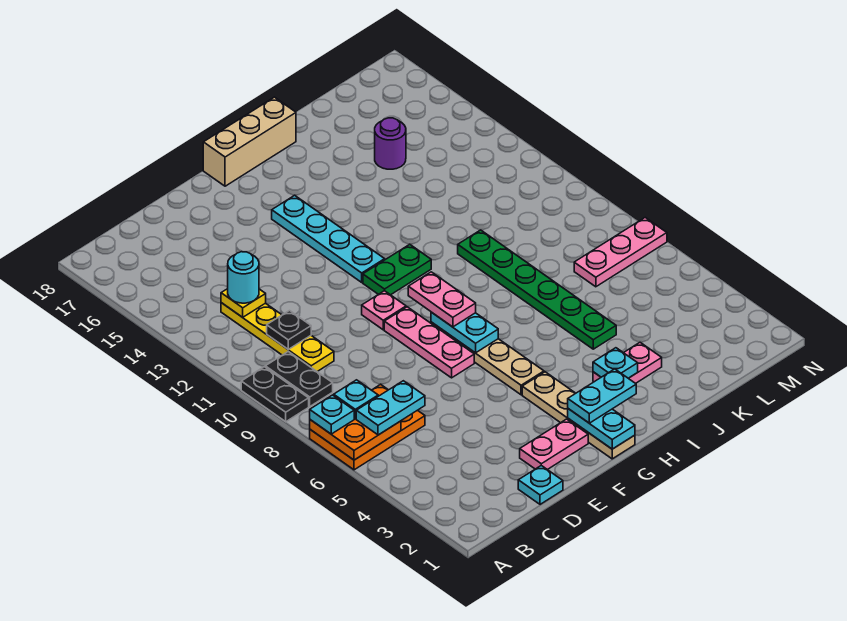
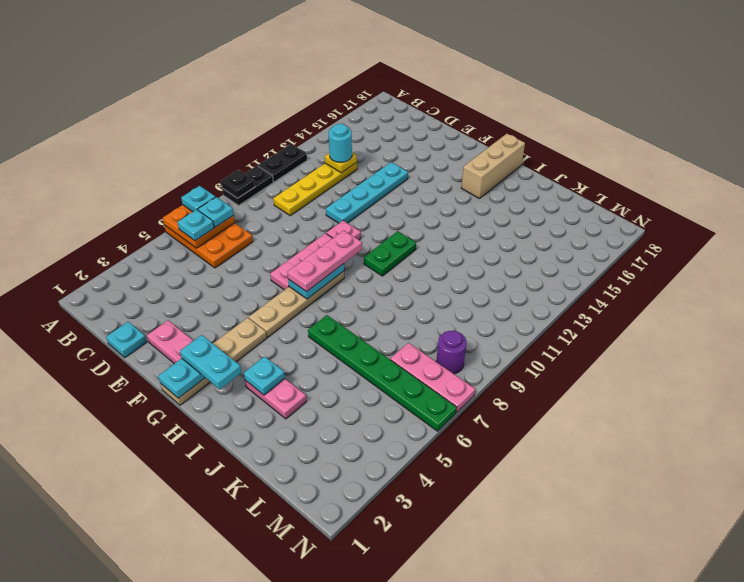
cyan plate B6:C6 level 3 -> cyan plate B6 level 3
black plate B9:B10 level 1 -> black plate A11:A12 level 1
black plate C11 level 2 -> black plate A9 level 2
pink plate G8:G9 level 3 -> pink plate G7:G9 level 3
green plate G11:H11 level 1 -> green plate H10:H11 level 1
cyan plate G12:G15 level 1 -> cyan plate E11:E14 level 1
tan brick G18:I18 level 1 -> tan brick H16:H18 level 1
green plate J5:J10 level 1 -> green plate I6:N6 level 1
purple round brick K15 level 1 -> purple round brick M8 level 1

